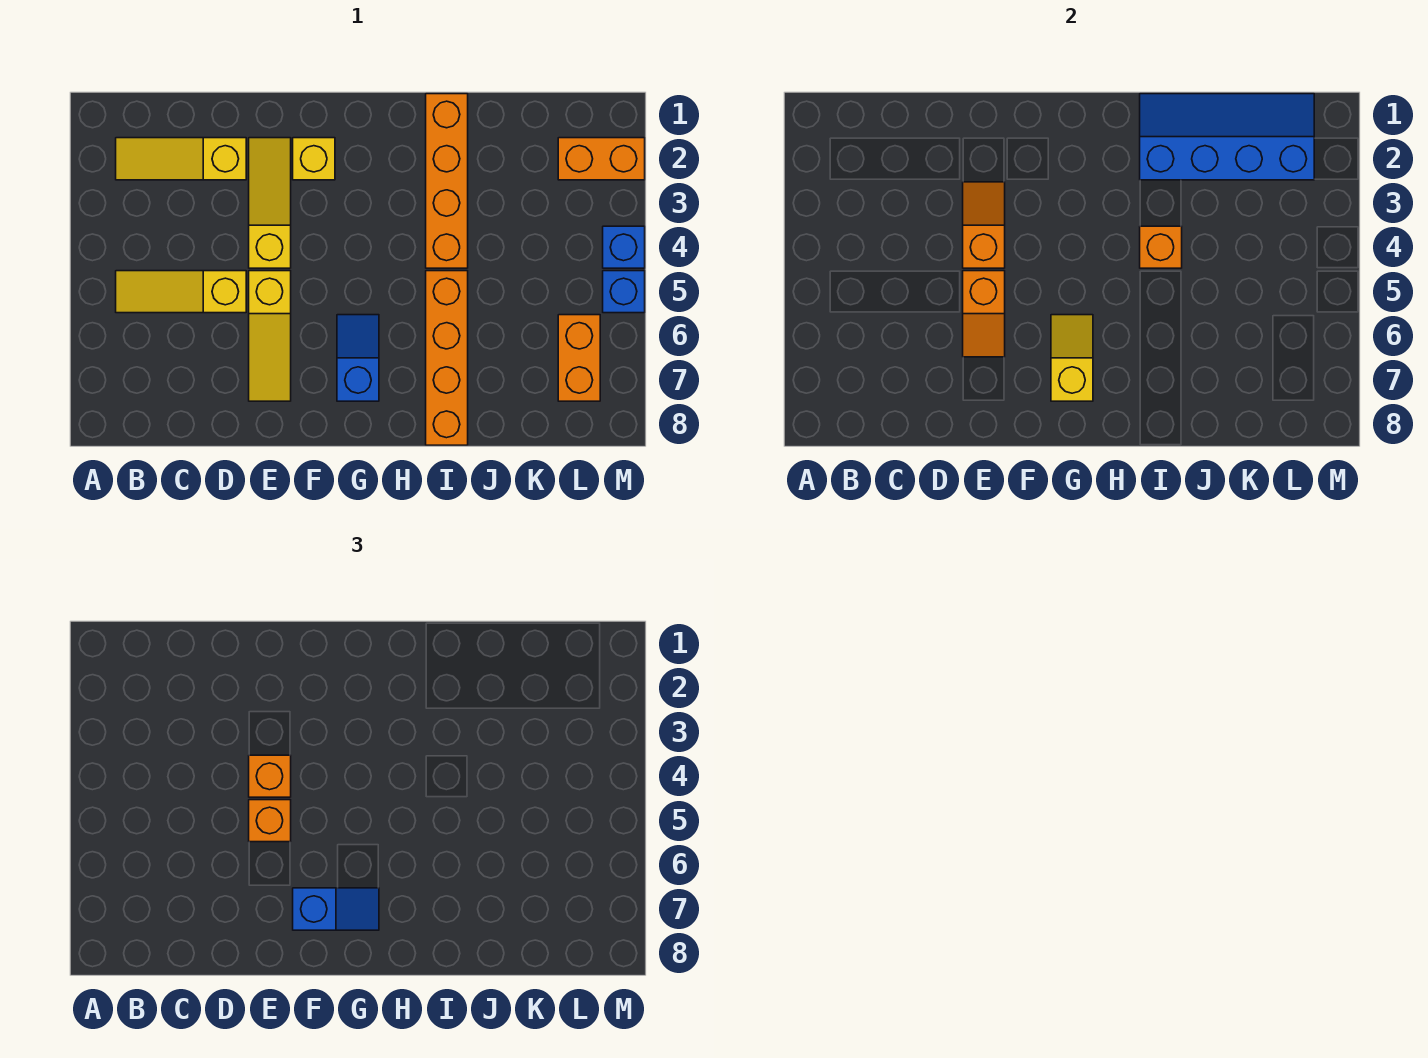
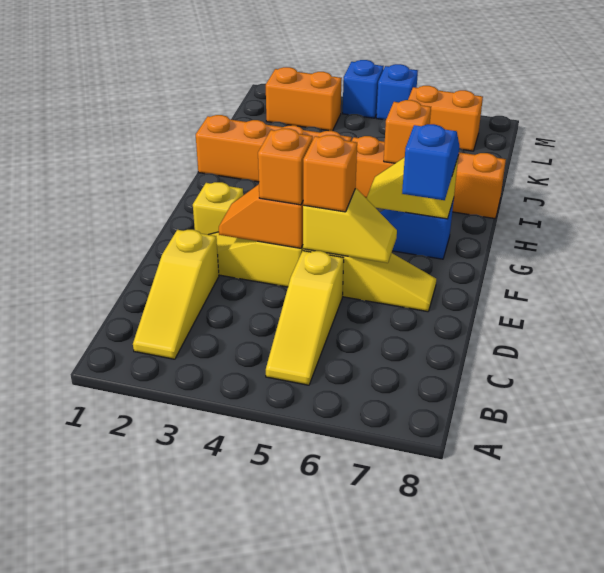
orange slope E5:E6 level 2 top 5 -> yellow slope E5:E6 level 2 top 5
blue slope I1:L2 level 2 top 2 -> none
orange brick I4 level 2 -> orange brick I6 level 2
orange brick L2:M2 level 1 -> orange brick L2:L3 level 1

